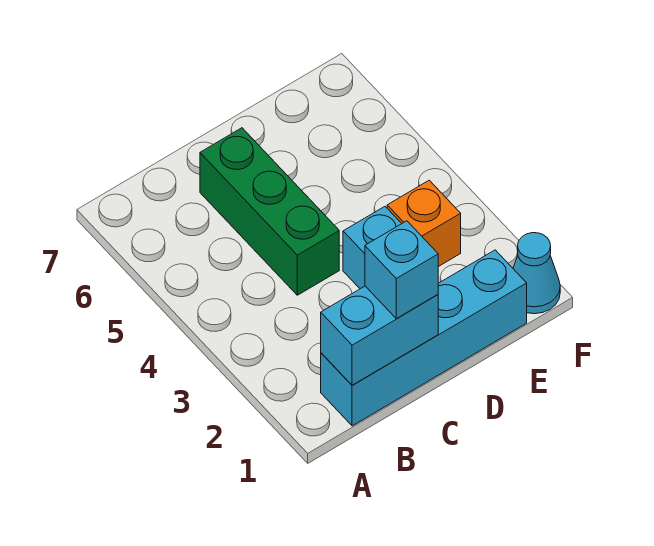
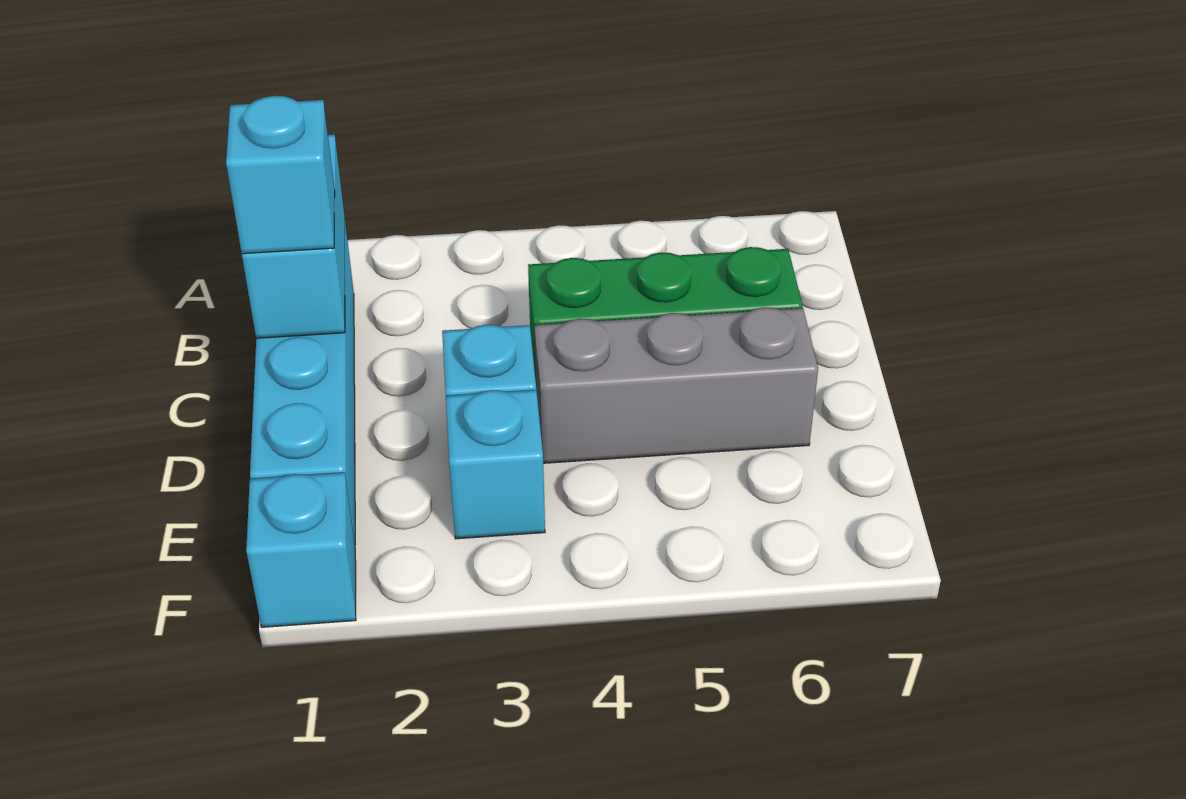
none -> grey brick D4:D6 level 1
orange brick E3 level 1 -> cyan brick E3 level 1
cyan cone F1 level 1 -> cyan brick F1 level 1

